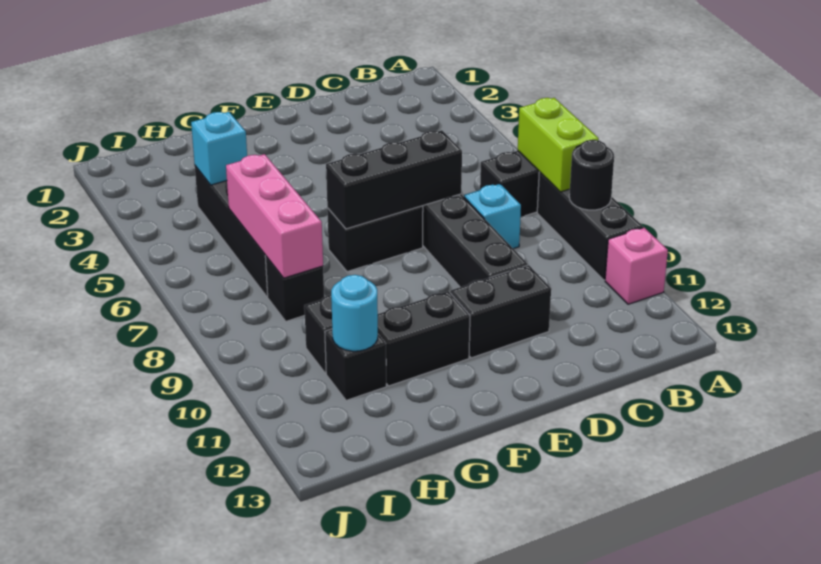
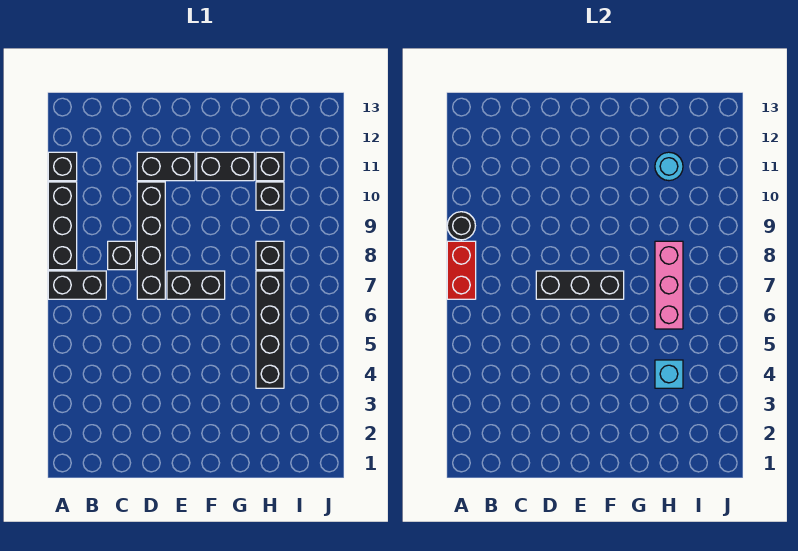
lime brick A7:A8 level 2 -> red brick A7:A8 level 2
pink brick A11 level 1 -> black brick A11 level 1
cyan brick C8 level 1 -> black brick C8 level 1

